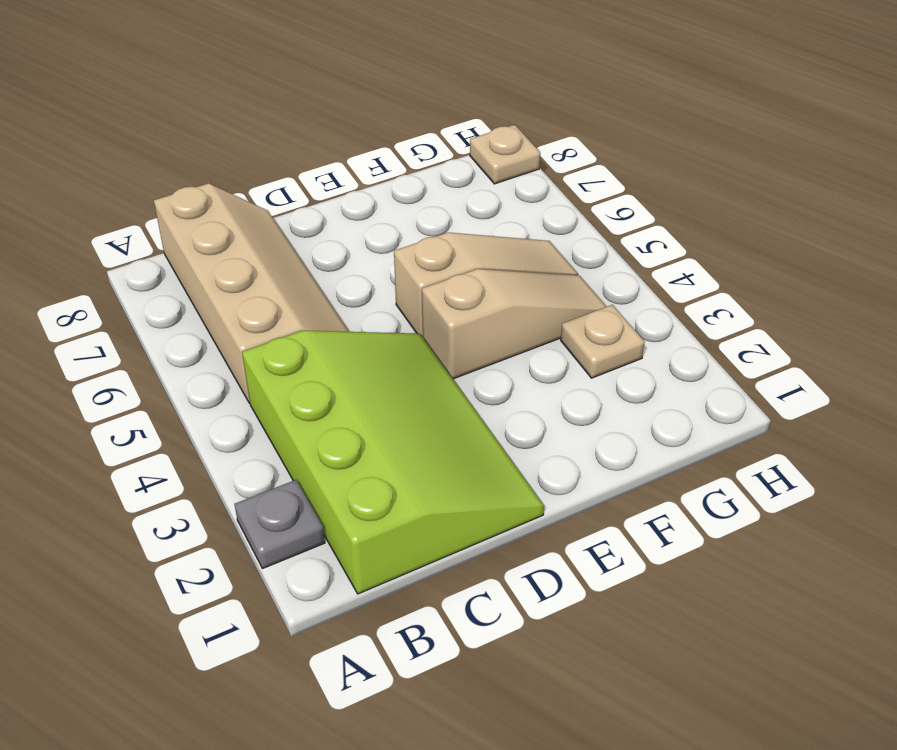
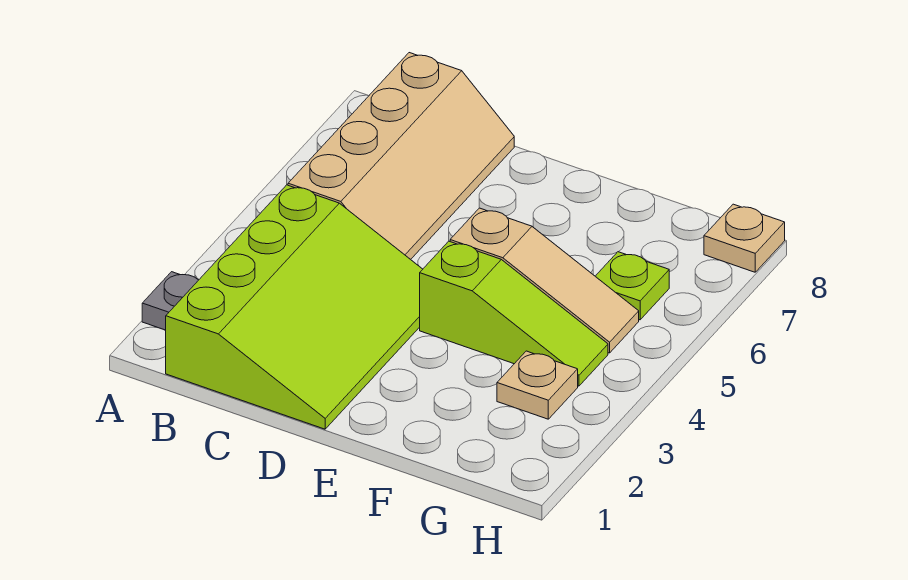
tan slope E4:G4 level 1 top E -> lime slope E4:G4 level 1 top E
none -> lime plate G6 level 1

